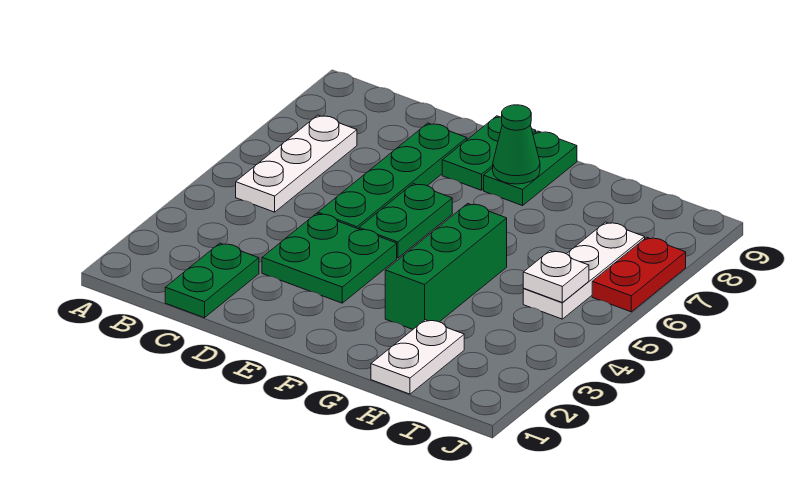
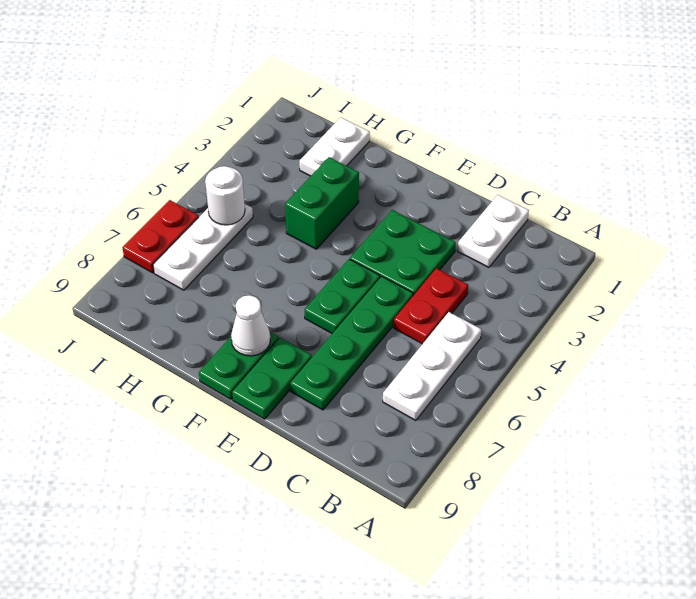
green plate C1:C2 level 1 -> white plate C1:C2 level 1
none -> red plate C4:C5 level 1
green cone F8 level 2 -> white cone F8 level 2
green brick G3:G5 level 1 -> green brick G3:G4 level 1
white plate I5 level 2 -> white round brick I5 level 2

